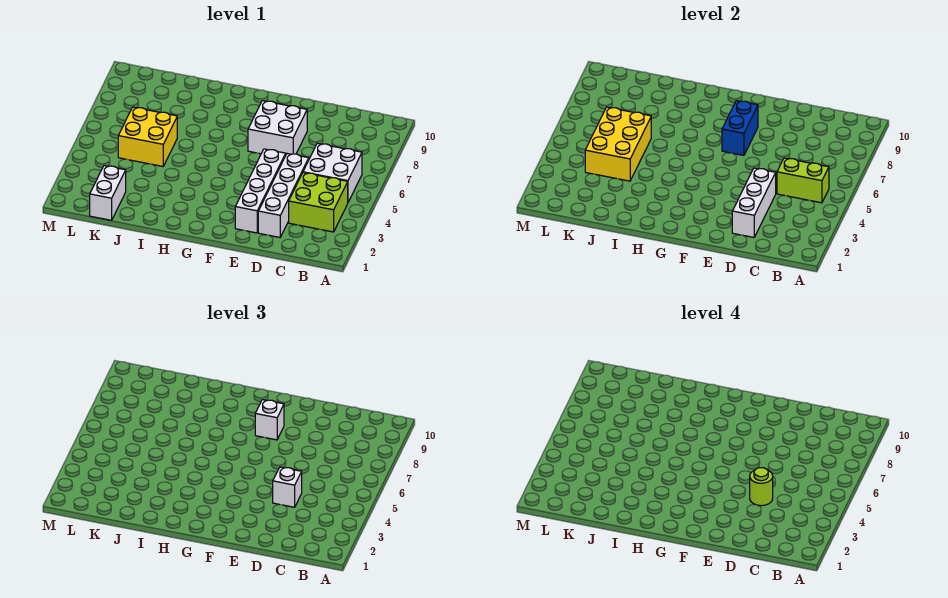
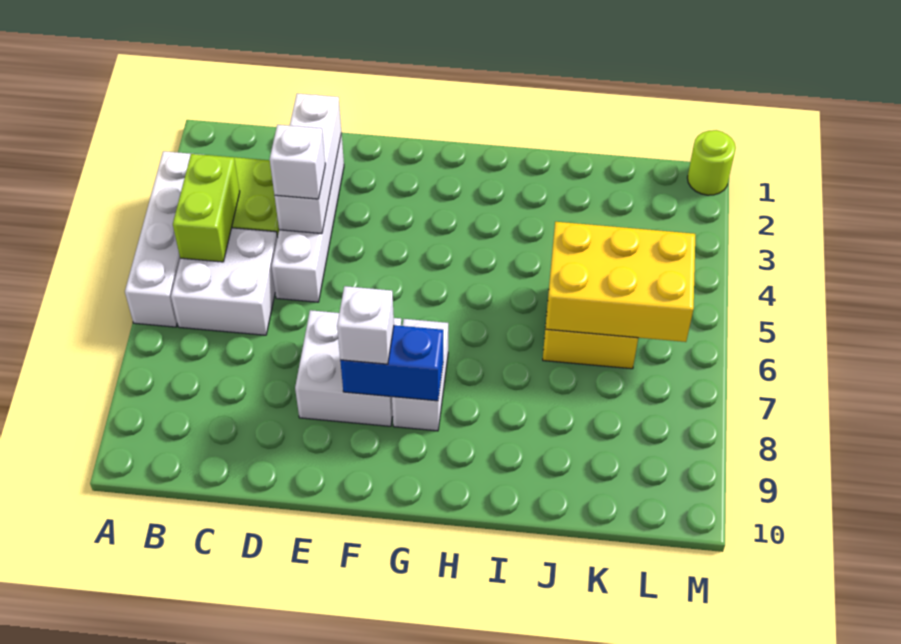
lime brick B5:C5 level 2 -> lime brick B4:B5 level 2
lime round brick D4 level 4 -> lime round brick M1 level 1
white brick E2:E5 level 1 -> white brick A3:A6 level 1
blue brick F7:F8 level 2 -> blue brick F8:G8 level 2
yellow brick J4:K6 level 2 -> yellow brick J5:L6 level 2
white brick K1:K2 level 1 -> white brick G7:G8 level 1

